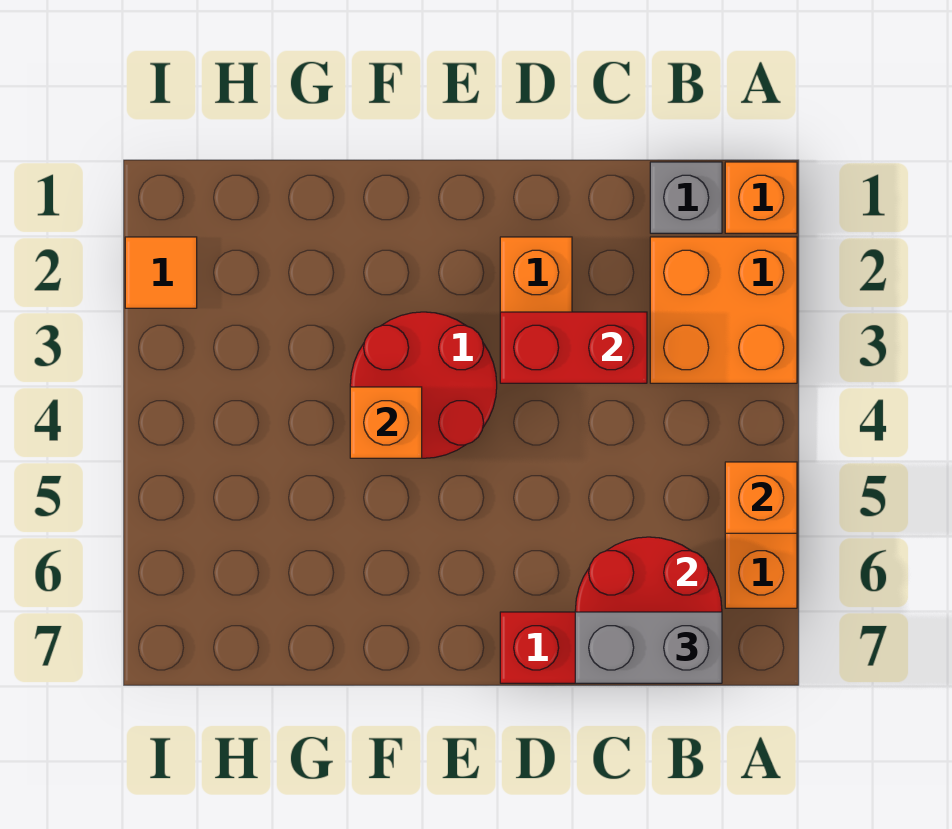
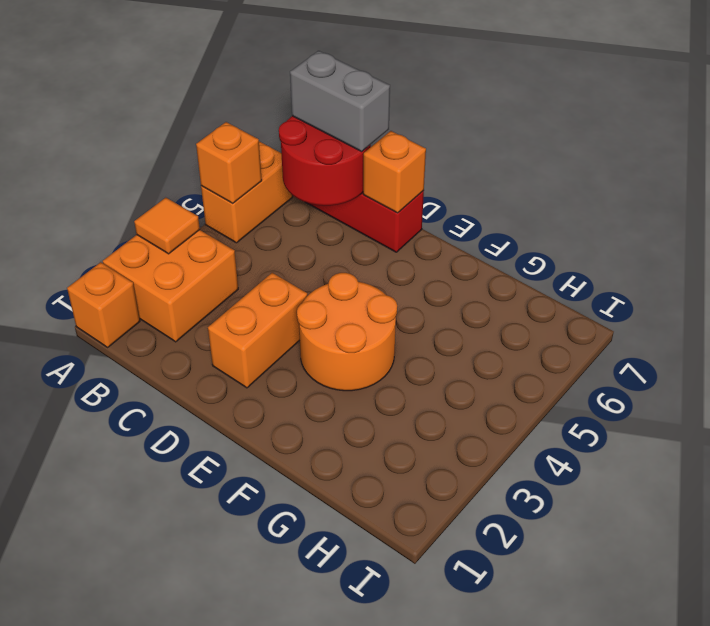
grey brick B1 level 1 -> none
red brick C3:D3 level 2 -> none
red round brick E3:F4 level 1 -> orange round brick E3:F4 level 1
orange brick F4 level 2 -> orange brick D7 level 2
orange tile I2 level 1 -> orange tile A3 level 2

